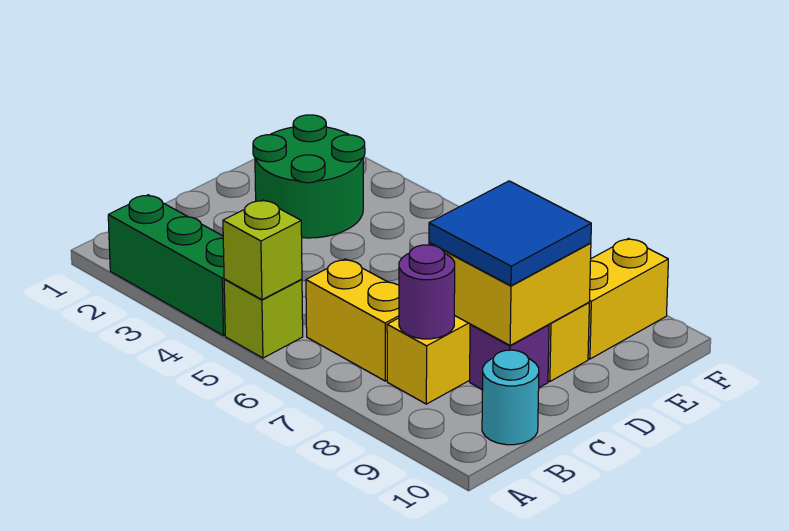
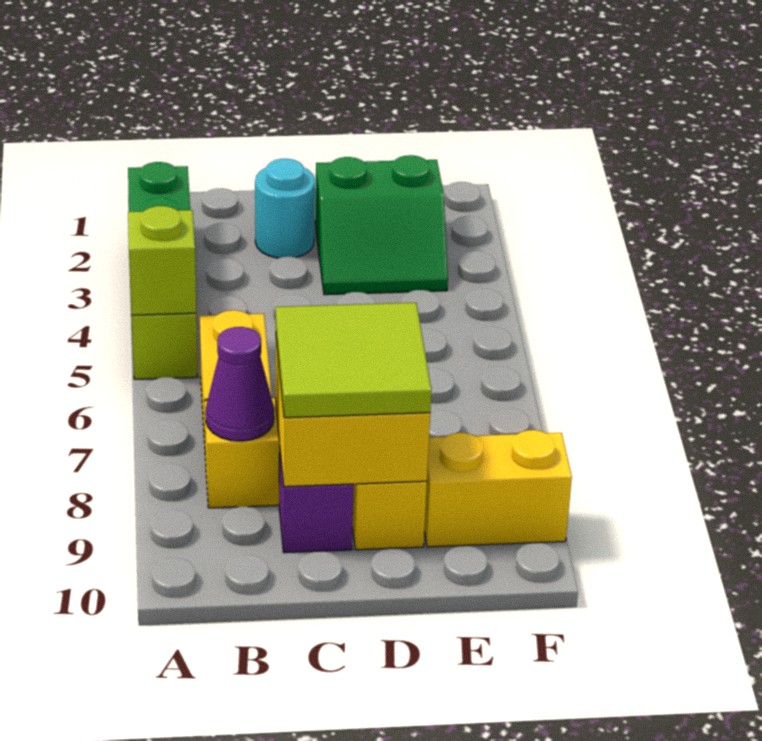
purple round brick B8 level 2 -> purple cone B8 level 2
cyan round brick B10 level 1 -> cyan round brick C2 level 1
blue tile C8:D9 level 3 -> lime tile C8:D9 level 3
green round brick D2:E3 level 1 -> green slope D2:E3 level 1 top 2

